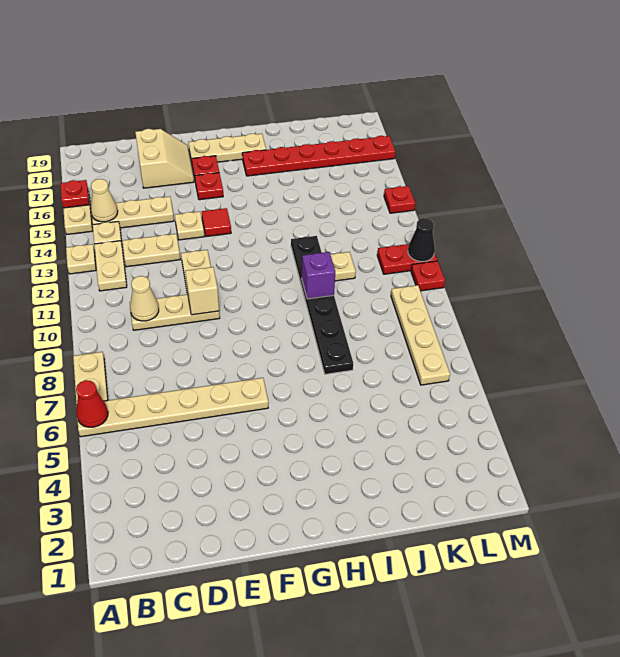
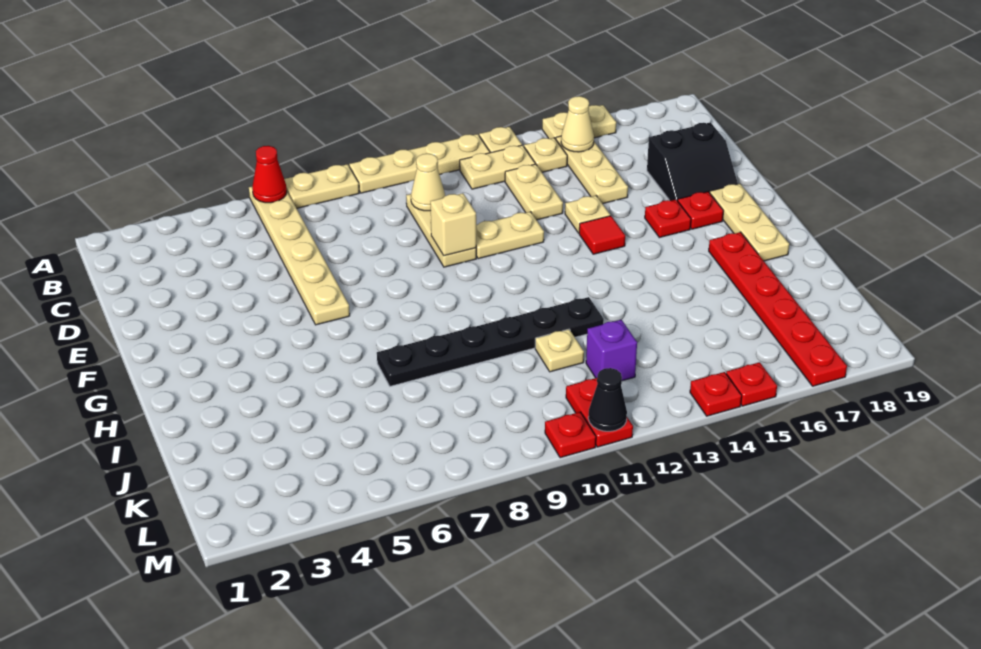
red plate A16 level 2 -> red plate M15 level 1
tan slope D17:E18 level 1 top D -> black slope D17:E18 level 1 top D
purple brick I10 level 2 -> purple brick K12 level 1
tan plate L6:L9 level 1 -> tan plate A9:A12 level 1

